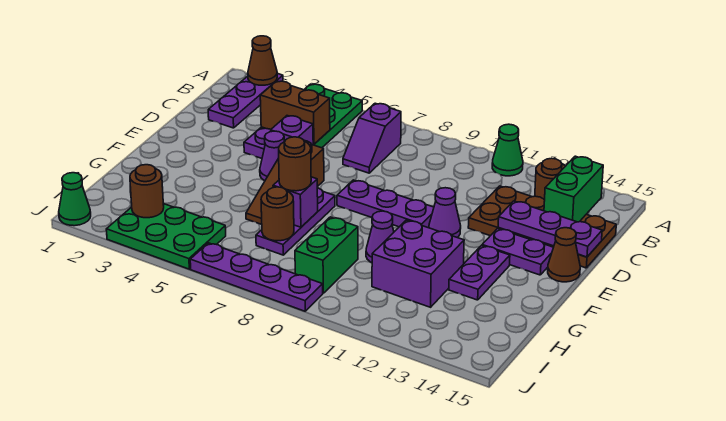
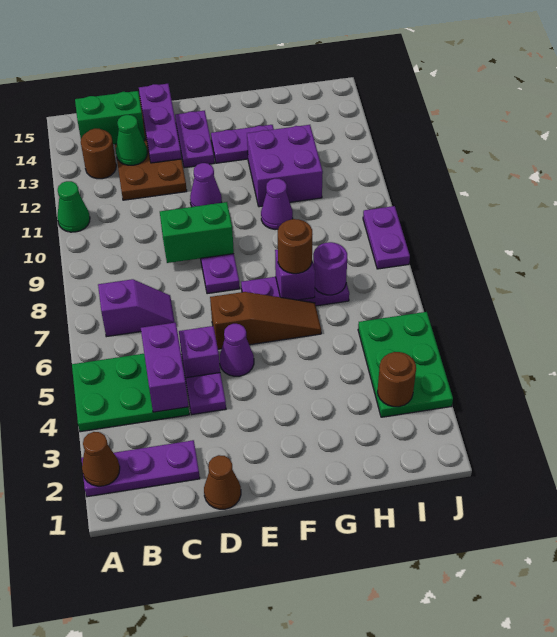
brown brick C4:C5 level 2 -> purple brick C4:C5 level 2
brown cone E15 level 1 -> brown cone D1 level 1
brown round brick H7 level 2 -> purple round brick H7 level 2
green brick H9:I9 level 1 -> green brick D9:E9 level 2
green cone J1 level 1 -> green cone C13 level 2
purple plate J6:J9 level 1 -> purple plate J8:J9 level 1

